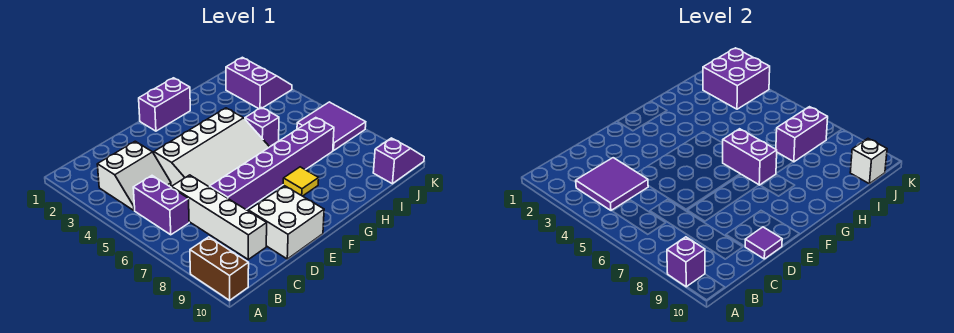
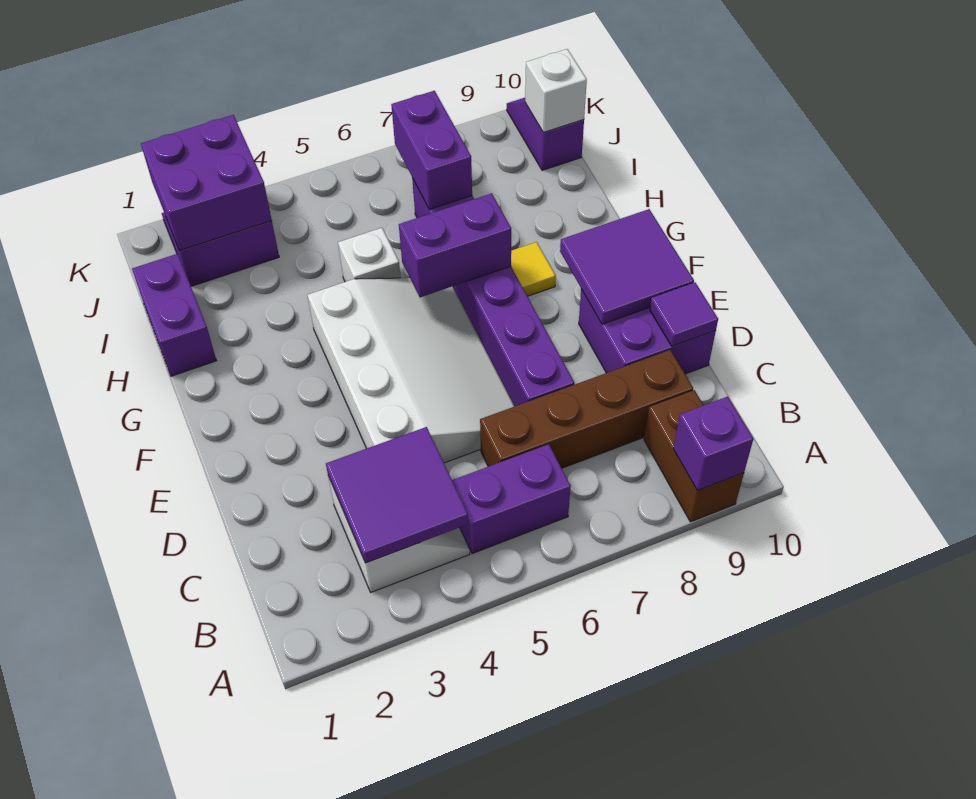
brown brick A9:A10 level 1 -> brown brick A9:B9 level 1
white brick C6:C9 level 1 -> brown brick C6:C9 level 1
white brick D9:E10 level 1 -> purple brick D9:E10 level 1
purple brick F1:G1 level 1 -> purple brick H1:I1 level 1
purple brick H5 level 1 -> white brick H5 level 1
purple tile J6:K7 level 1 -> purple tile E9:F10 level 2

